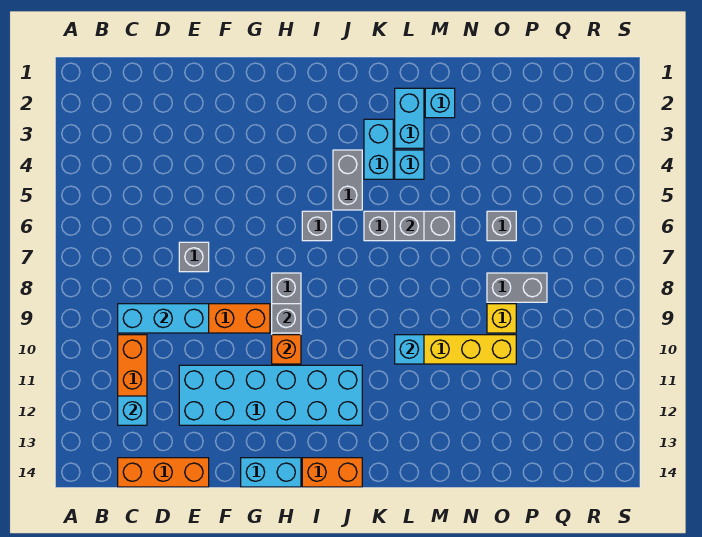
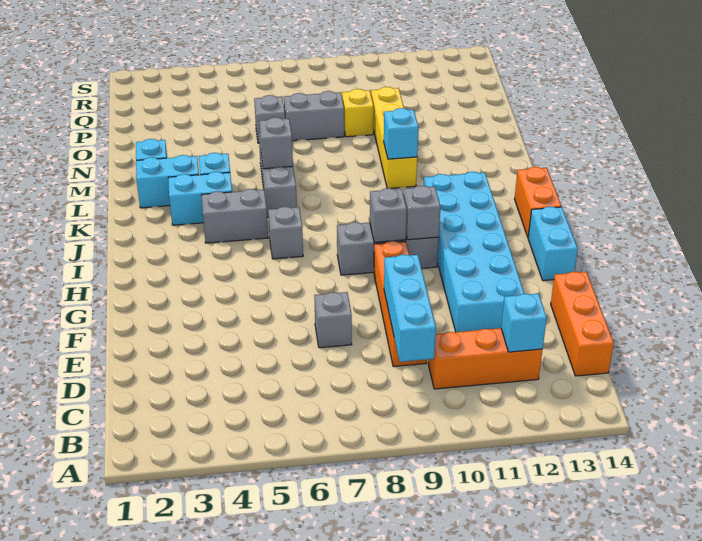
orange brick H10 level 2 -> grey brick H10 level 2
grey brick O8:P8 level 1 -> grey brick O7:O8 level 1

